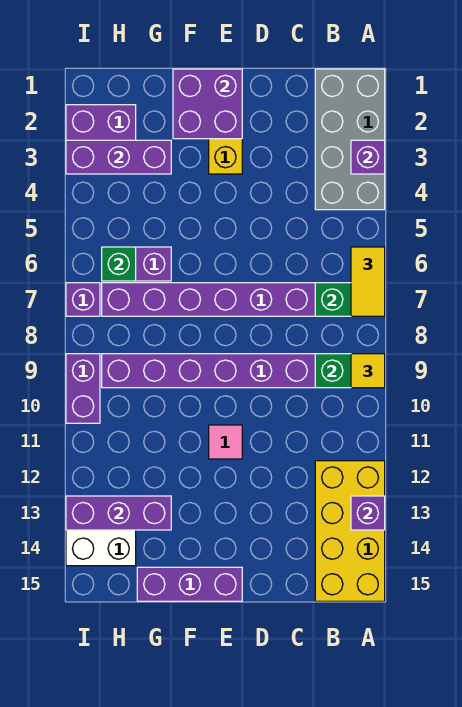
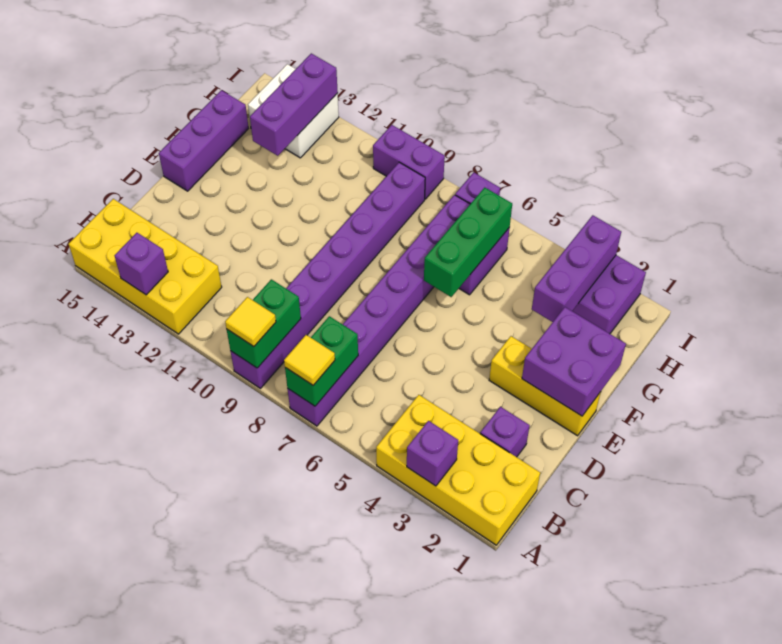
grey brick A1:B4 level 1 -> yellow brick A1:B4 level 1
yellow tile A6:A7 level 3 -> yellow tile A7 level 3
none -> purple brick C2 level 1
pink tile E11 level 1 -> none
green brick H6 level 2 -> green brick F6:H6 level 2

